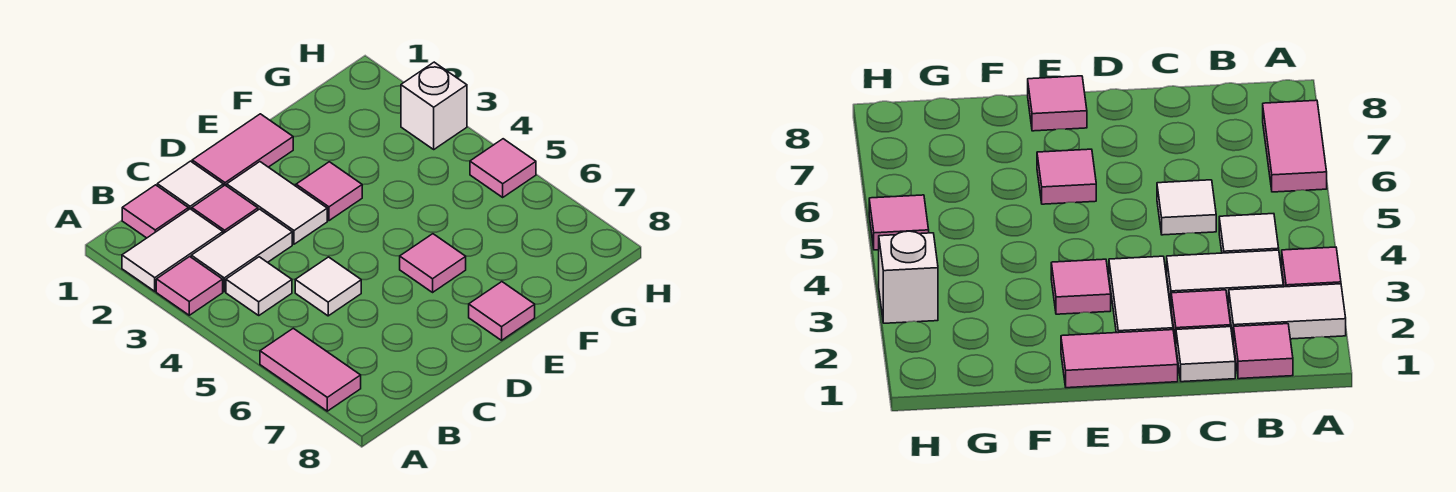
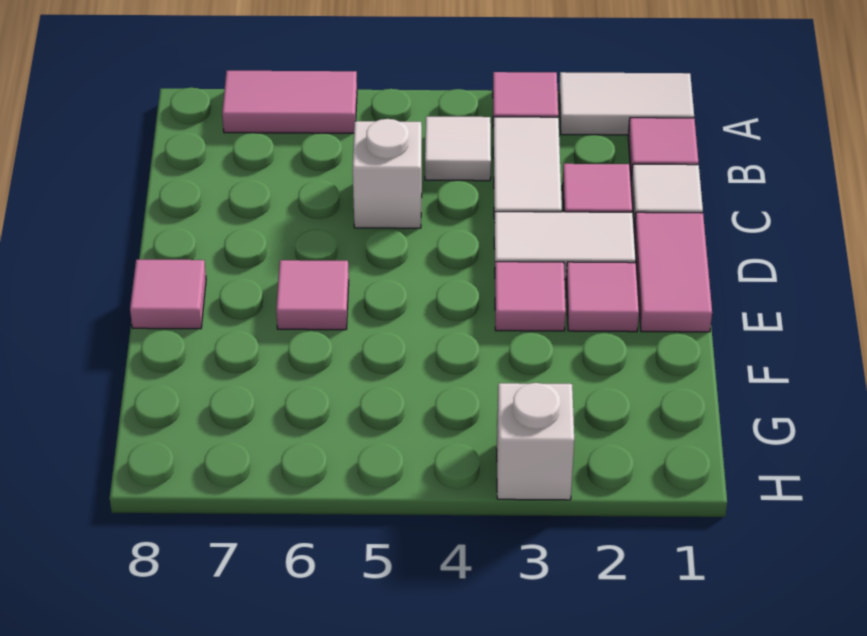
white tile A2:B2 level 1 -> white tile A1:A2 level 1
white tile C5 level 1 -> white brick C5 level 1
pink tile H5 level 1 -> pink tile E2 level 1

